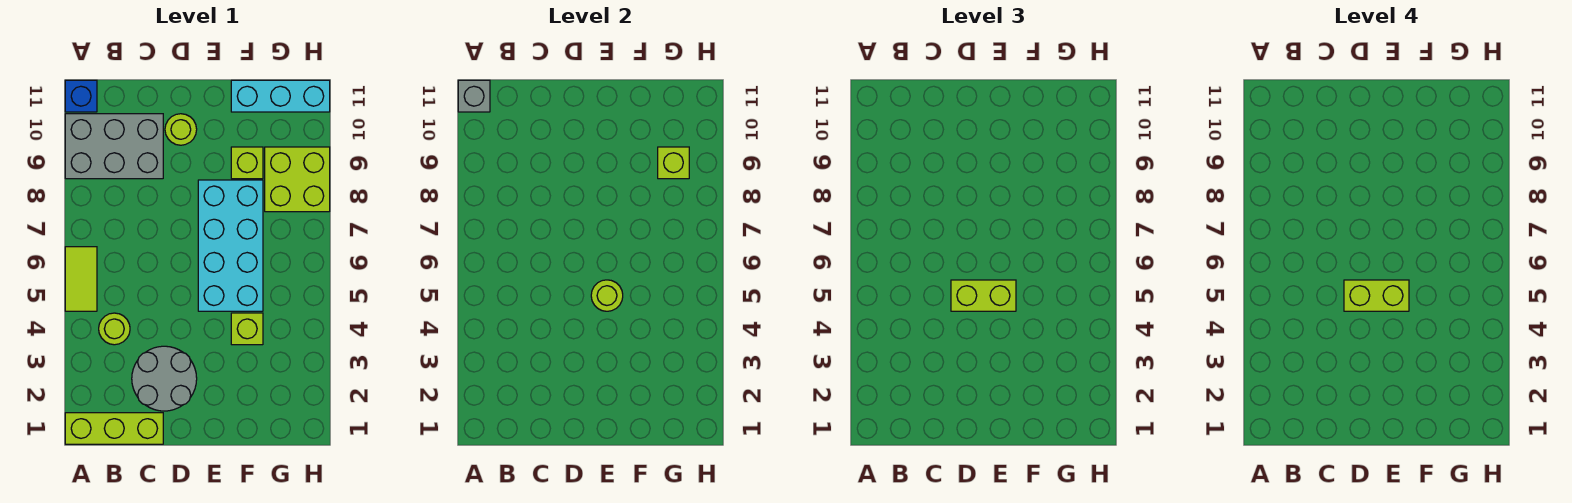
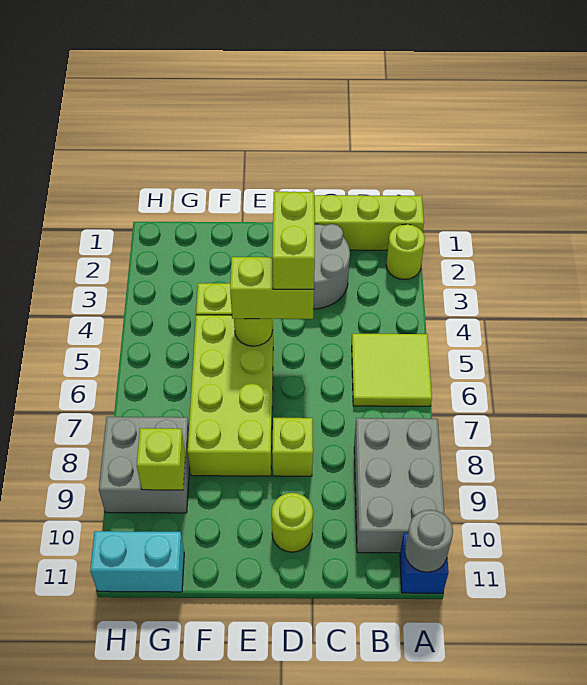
lime tile A5:A6 level 1 -> lime tile A5:B6 level 1
grey brick A9:C10 level 1 -> grey brick A8:B10 level 1
grey brick A11 level 2 -> grey round brick A11 level 2
lime round brick B4 level 1 -> lime round brick A2 level 1
lime brick D5:E5 level 4 -> lime brick D4:D5 level 4
cyan brick E5:F8 level 1 -> lime brick E5:F8 level 1
lime brick F9 level 1 -> lime brick D8 level 1
cyan brick F11:H11 level 1 -> cyan brick G11:H11 level 1
lime brick G8:H9 level 1 -> grey brick G8:H9 level 1

